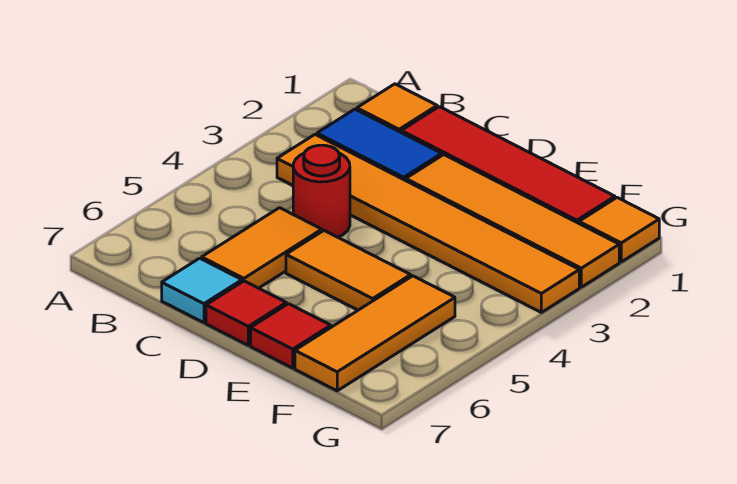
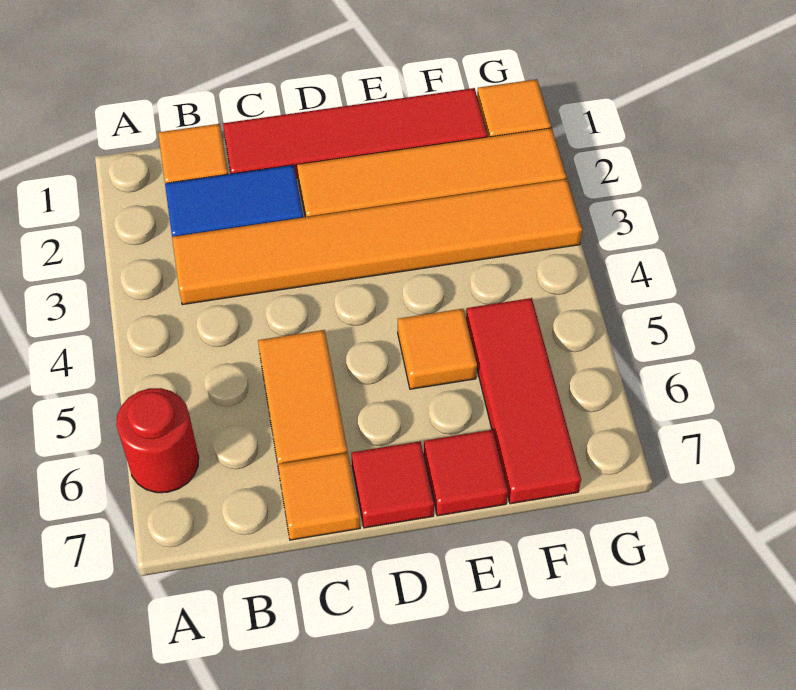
red round brick C4 level 1 -> red round brick A6 level 1
cyan tile C7 level 1 -> orange tile C7 level 1
orange tile D5:E5 level 1 -> orange tile E5 level 1
orange tile F5:F7 level 1 -> red tile F5:F7 level 1

